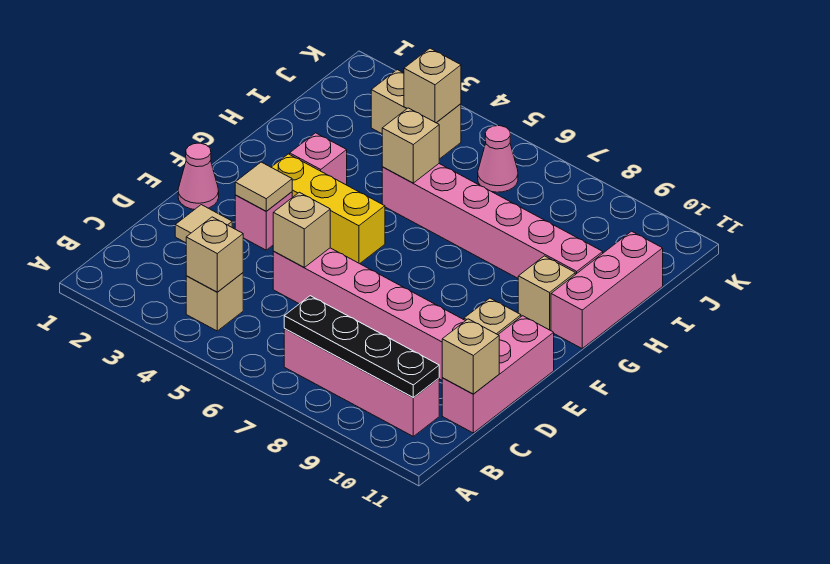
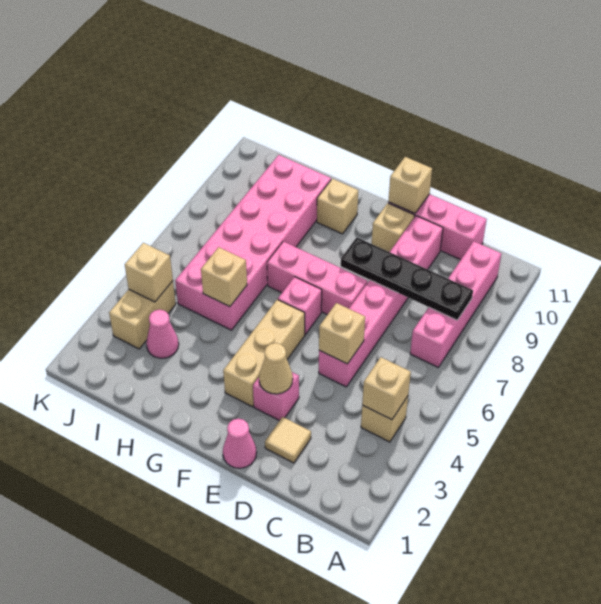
black plate B7:B10 level 2 -> black plate B8:E8 level 2
tan brick C11 level 2 -> tan brick E11 level 2
tan tile E3 level 2 -> tan cone E3 level 2
yellow brick F3:F5 level 1 -> tan brick F3:F5 level 1
pink brick G3 level 1 -> pink brick F6 level 1
pink brick G11:I11 level 1 -> pink brick E7:G7 level 1
pink brick H5:H10 level 1 -> pink brick H5:I10 level 1
pink cone J6 level 1 -> pink cone I3 level 1

